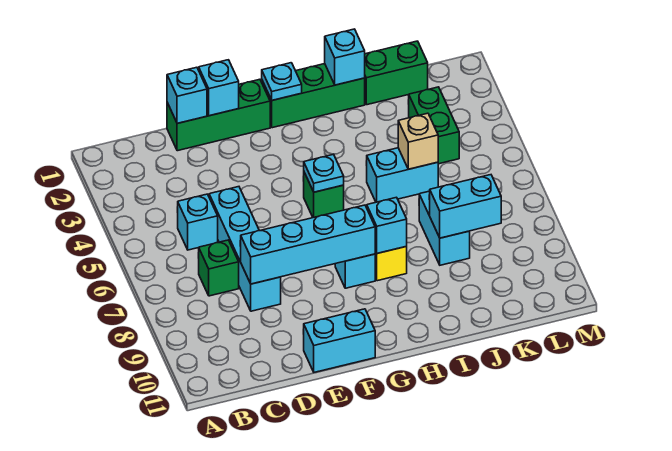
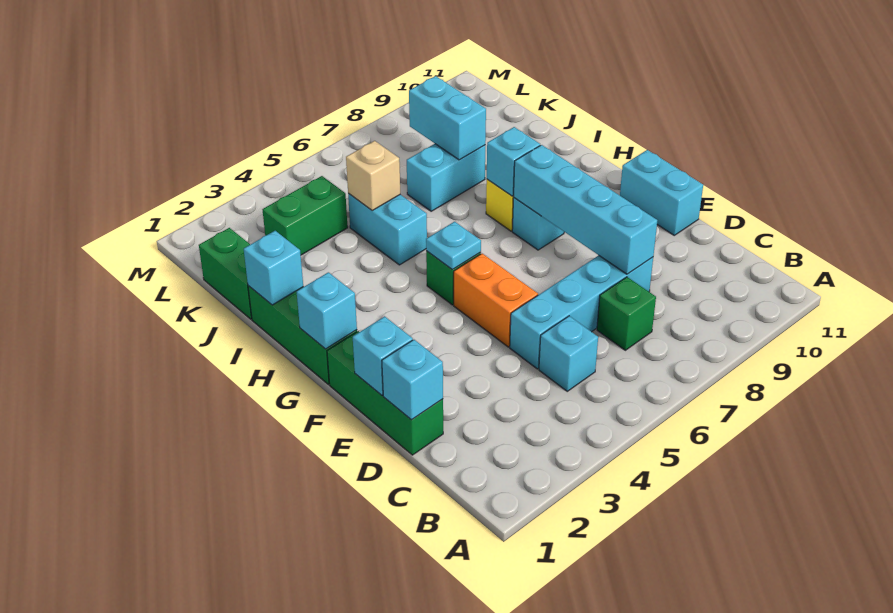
none -> orange brick E5:F5 level 1
cyan plate G1 level 2 -> cyan brick G1 level 2

